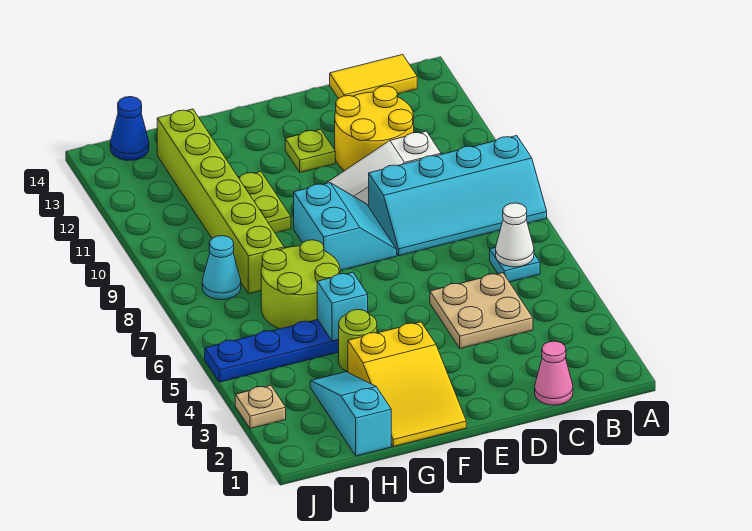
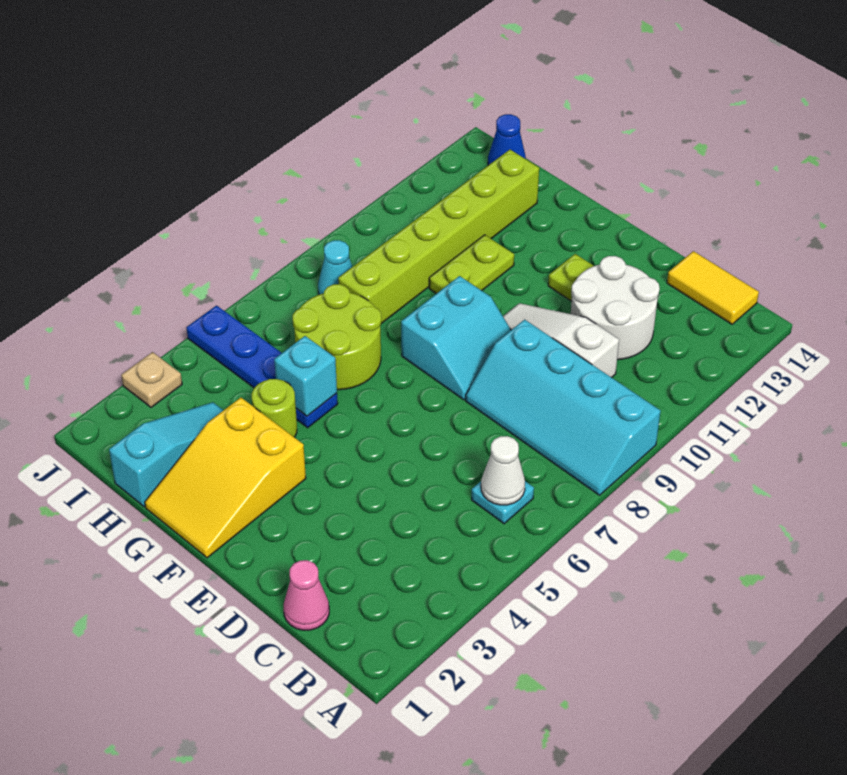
tan plate C4:D5 level 1 -> none
yellow round brick C11:D12 level 1 -> white round brick C11:D12 level 1

